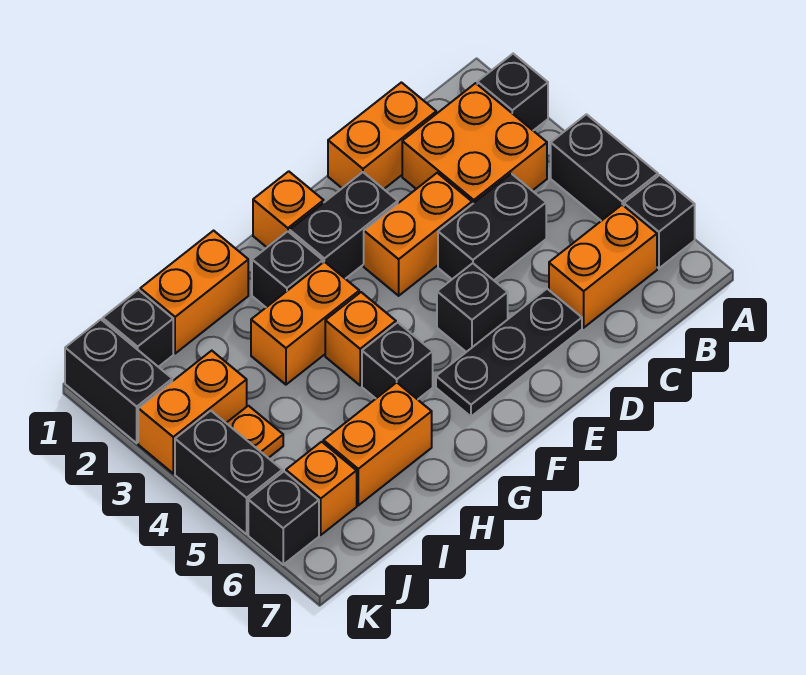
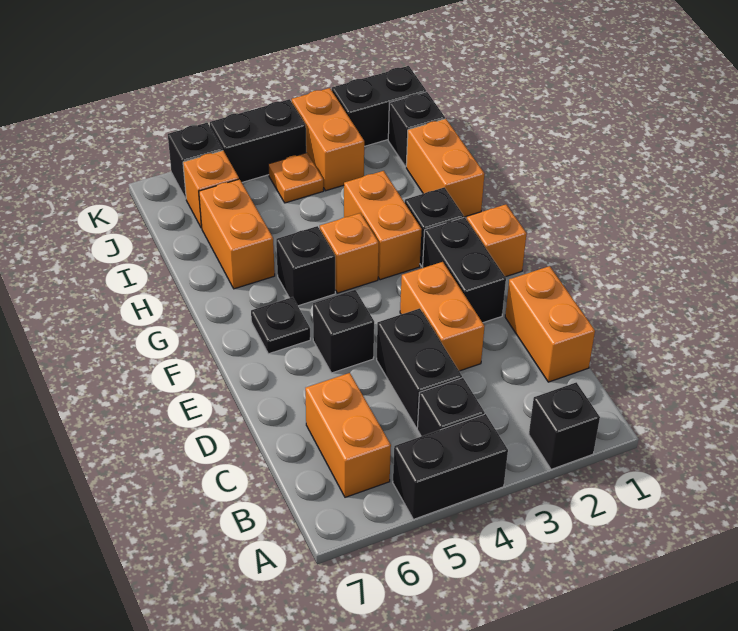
black brick A6 level 1 -> black brick B4 level 1
orange brick B2:C3 level 1 -> none
black plate D6:F6 level 1 -> black plate F6 level 1

